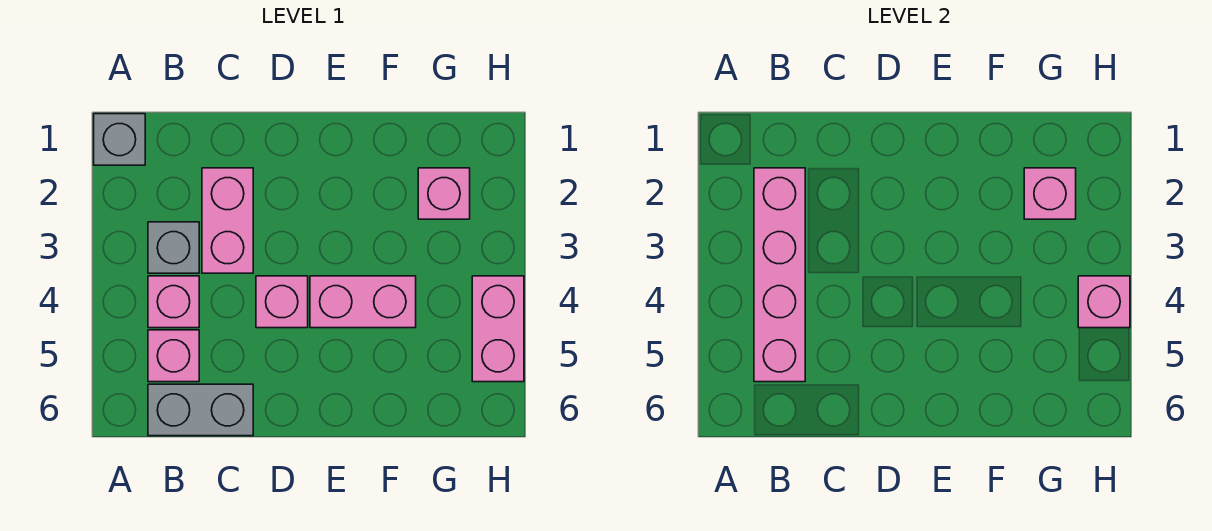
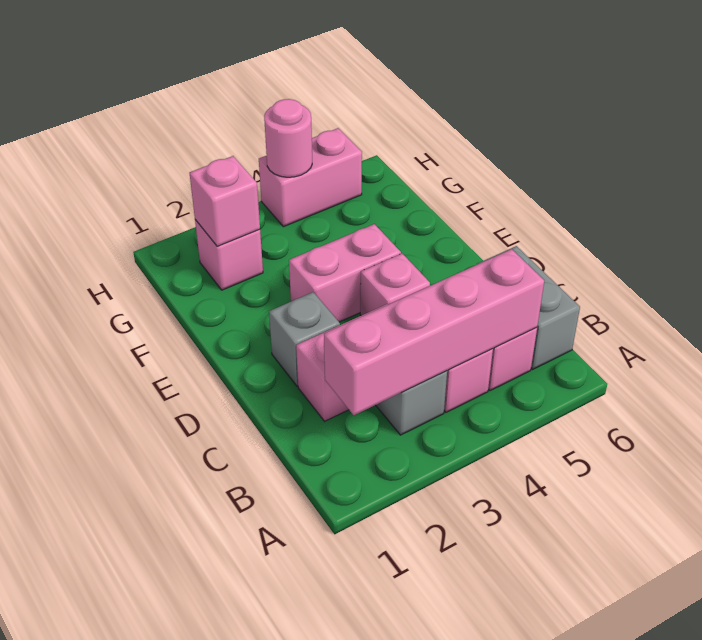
grey brick A1 level 1 -> grey brick D2 level 1
pink brick E4:F4 level 1 -> pink brick E3:E4 level 1
pink brick H4 level 2 -> pink round brick H4 level 2

